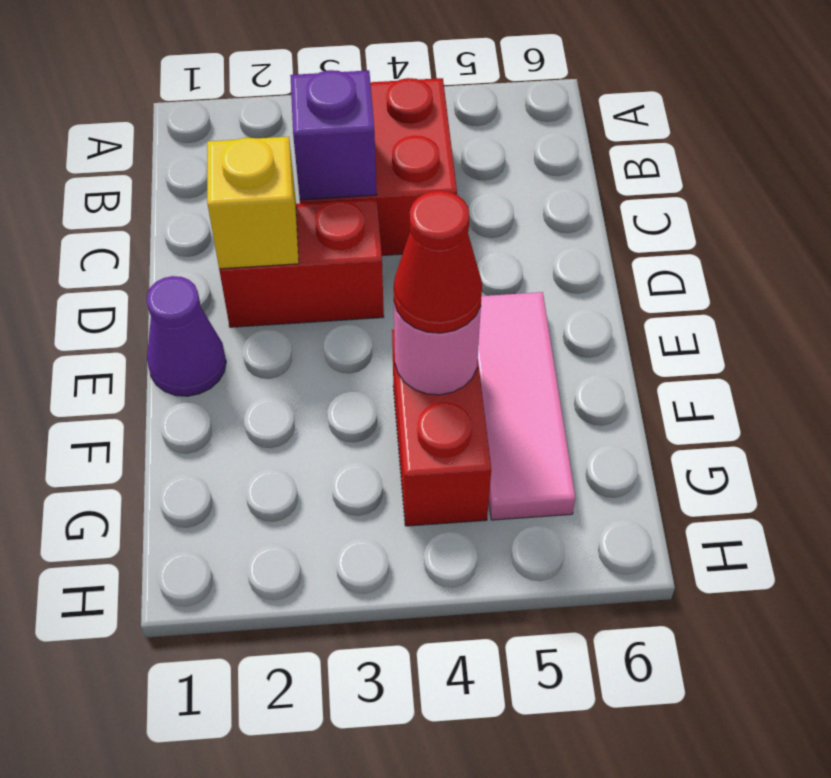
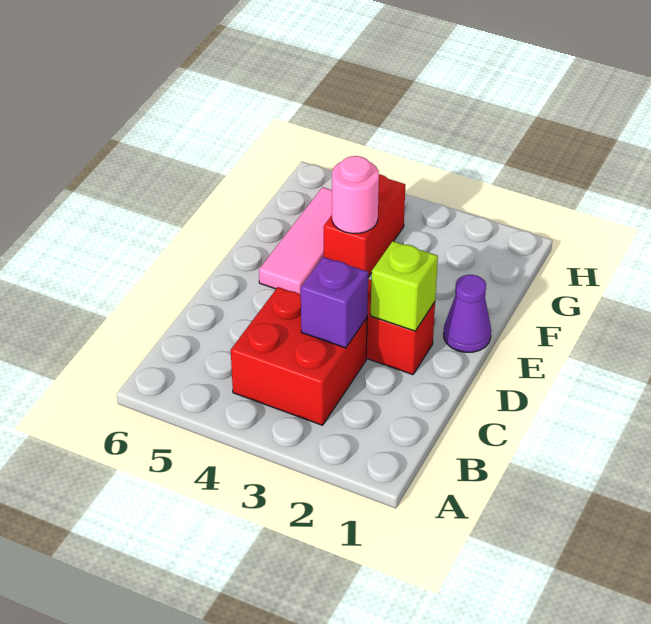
yellow brick D2 level 2 -> lime brick D2 level 2
red cone F4 level 3 -> none

